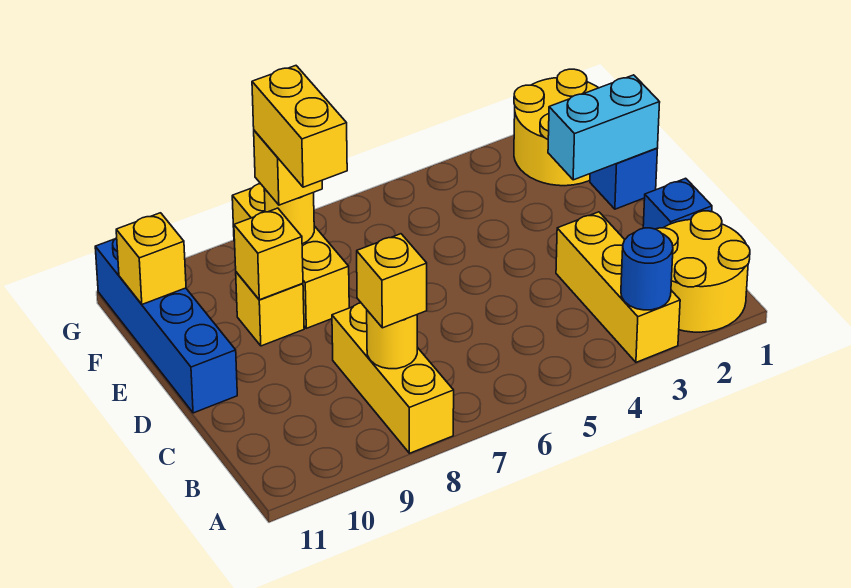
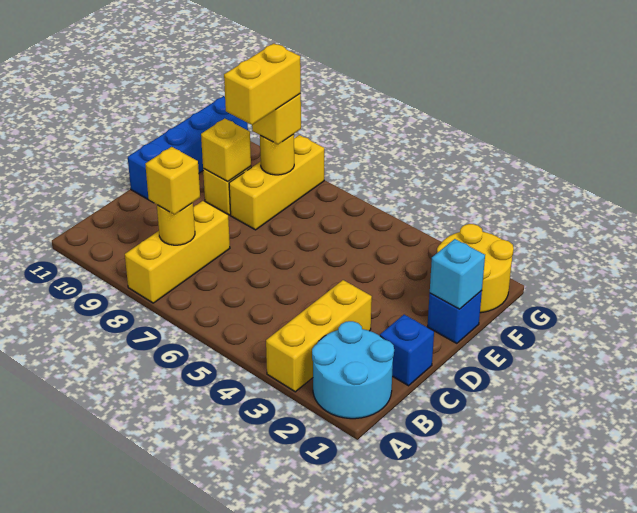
yellow round brick A1:B2 level 1 -> cyan round brick A1:B2 level 1
blue round brick A3 level 2 -> none
cyan brick E1:E2 level 2 -> cyan brick E1 level 2
yellow brick F11 level 2 -> none

